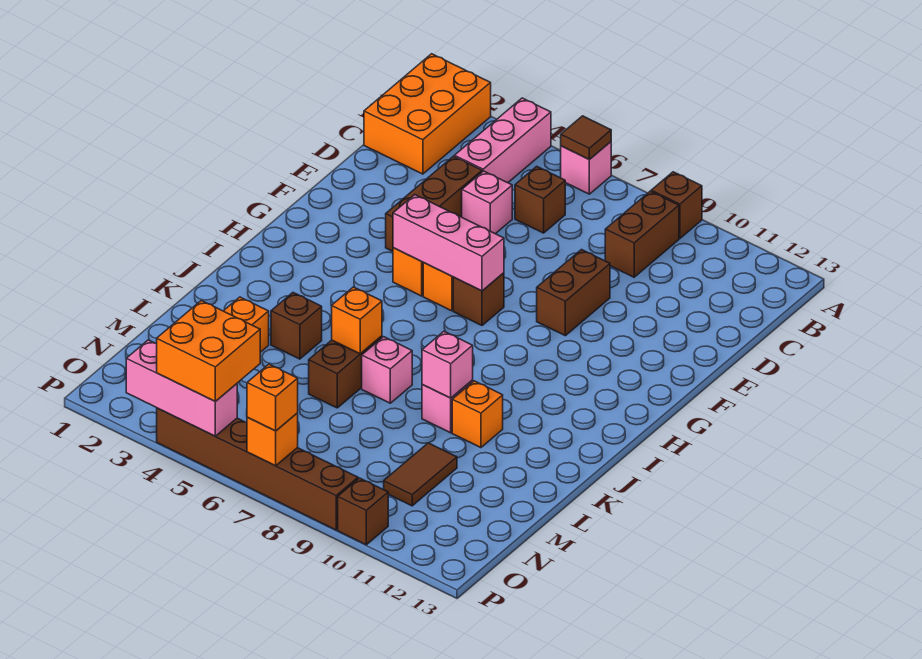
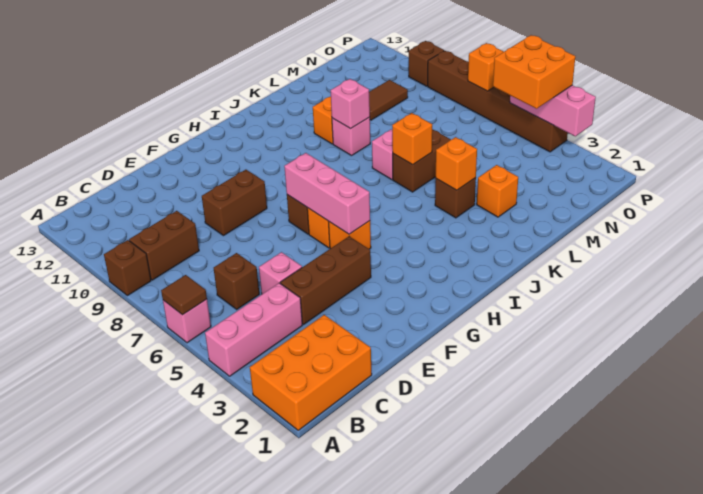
orange brick P7 level 3 -> orange brick K4 level 2

